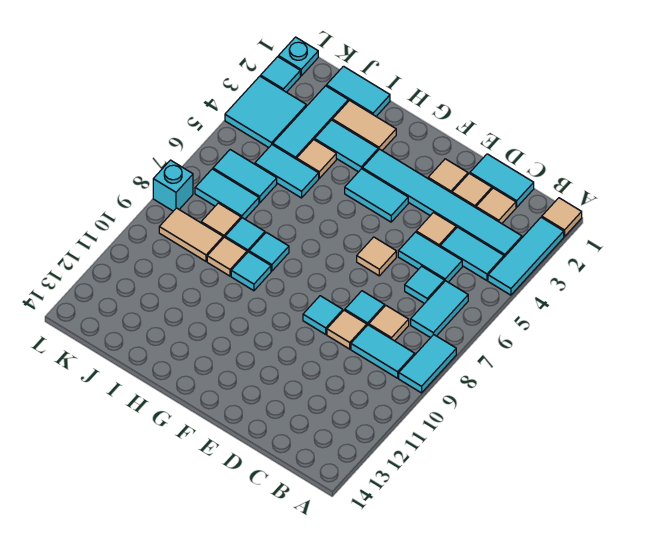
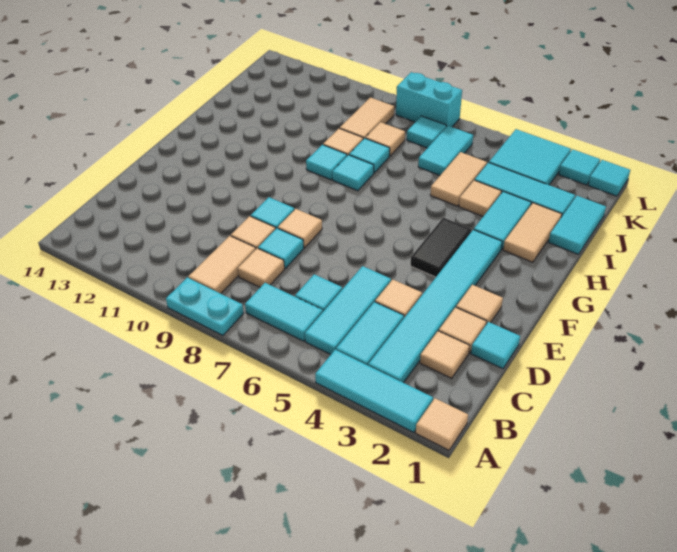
cyan tile A8:A9 level 1 -> cyan plate A8:A9 level 1
cyan tile B9:C9 level 1 -> tan tile B9:C9 level 1
cyan tile C1:D1 level 1 -> cyan tile D1 level 1
cyan tile C5:D5 level 1 -> cyan tile B5:D5 level 1
tan tile E6 level 1 -> tan tile E8 level 1
cyan tile F4:G4 level 1 -> black tile F4:G4 level 1
cyan tile I5:J5 level 1 -> tan tile I5:J5 level 1
cyan tile J7:K7 level 1 -> cyan tile K7 level 1
cyan plate L1 level 1 -> cyan tile L1 level 1
cyan brick L8 level 1 -> cyan brick L7:L8 level 1

